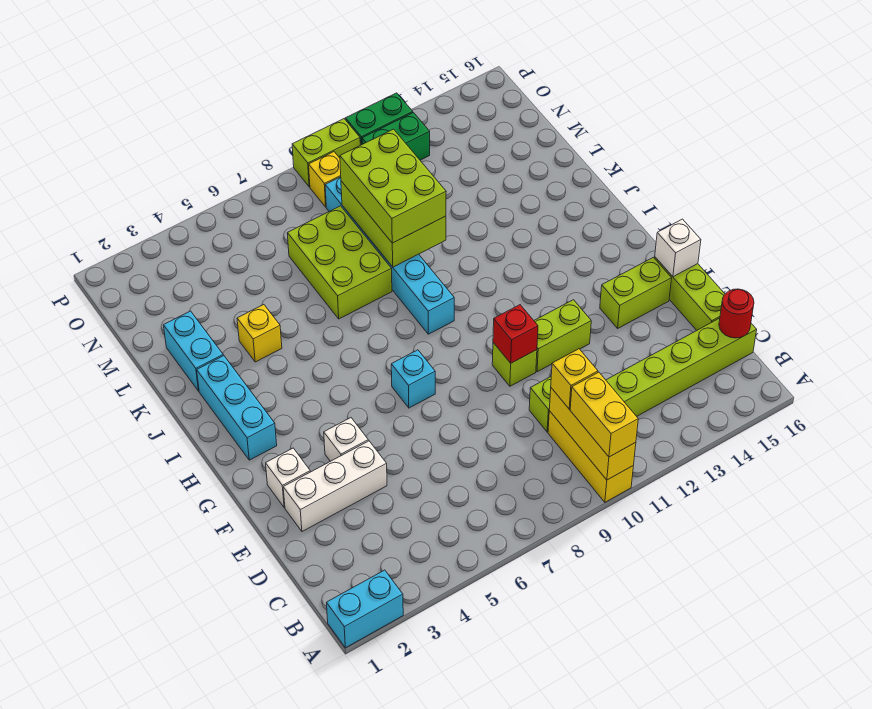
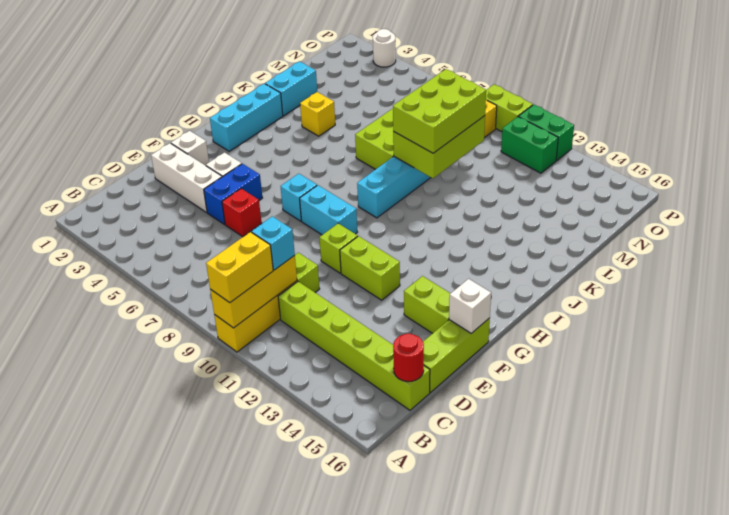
cyan brick A1:A2 level 1 -> cyan brick G8:G9 level 1
yellow brick C10 level 3 -> cyan brick C10 level 3
none -> blue brick E5:F5 level 1
red brick F10 level 2 -> red brick E6 level 1
none -> white round brick P3 level 1

